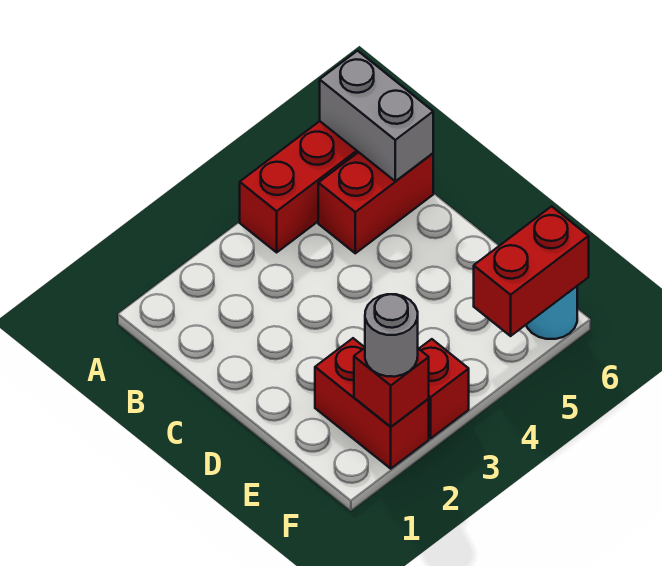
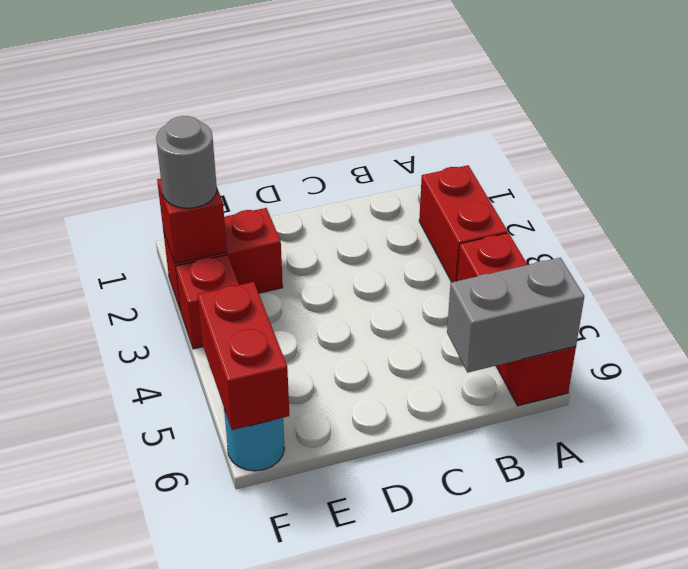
red brick B5:B6 level 1 -> red brick A2:A3 level 1

